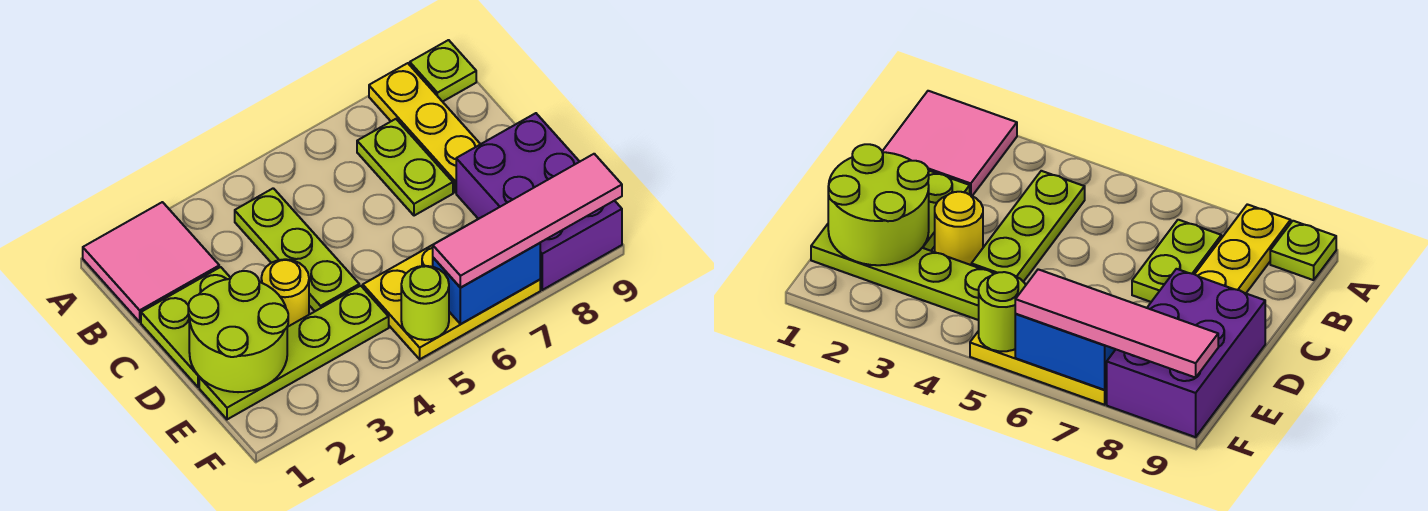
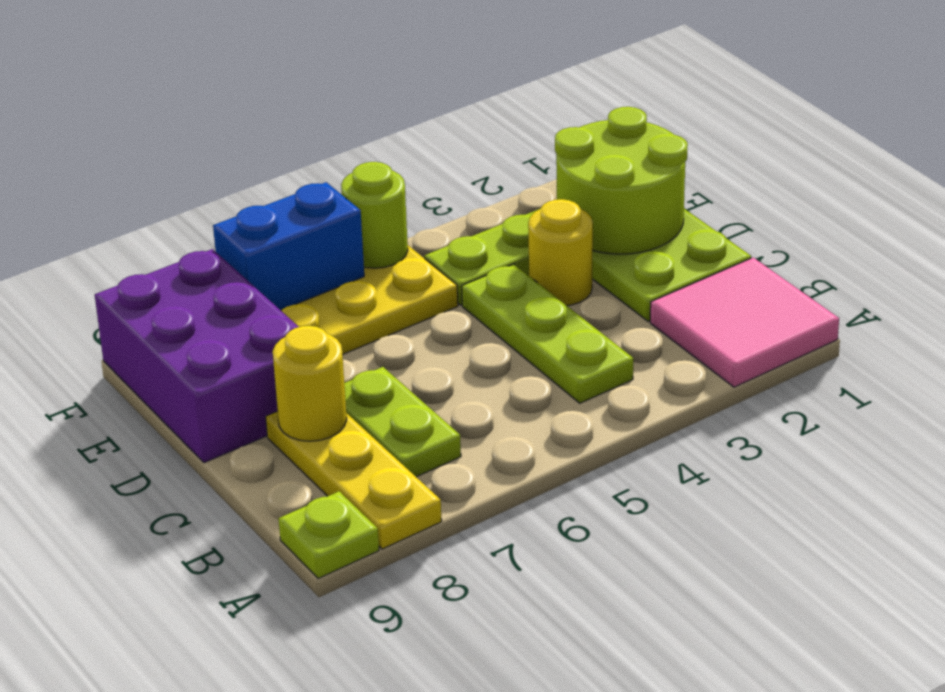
none -> yellow round brick C8 level 2
pink tile F6:F9 level 3 -> none

